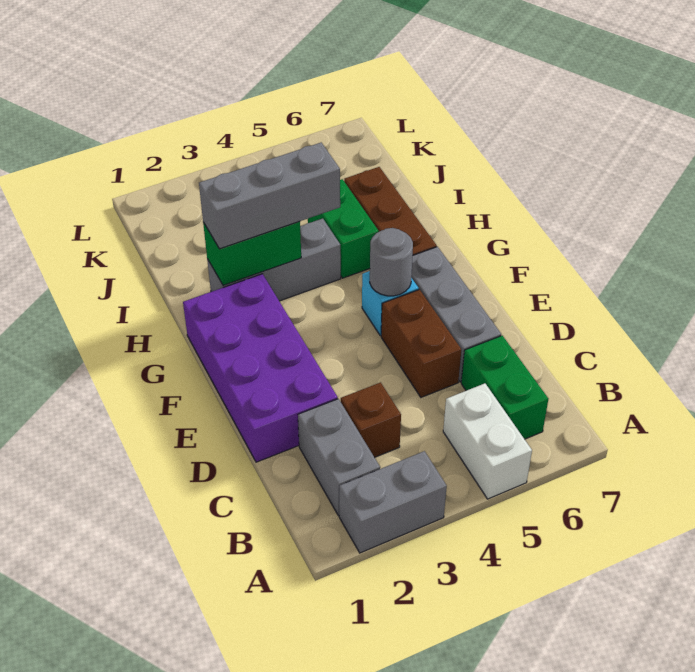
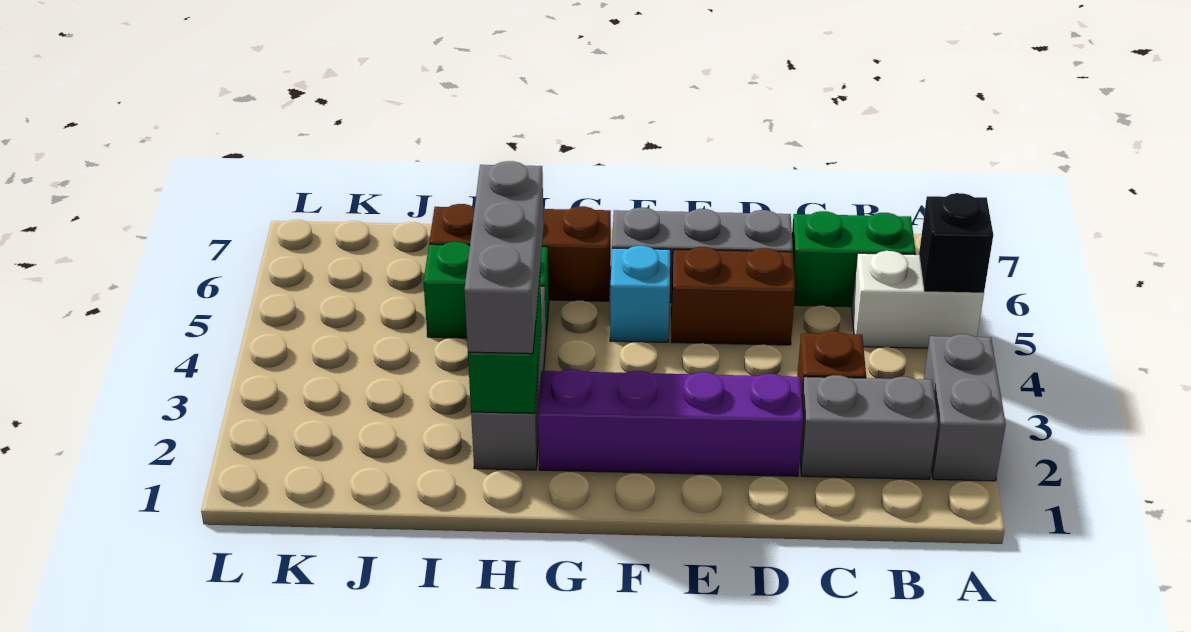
none -> black brick A5 level 2
purple brick D1:G2 level 1 -> purple brick D2:G2 level 1
grey round brick F5 level 2 -> none

